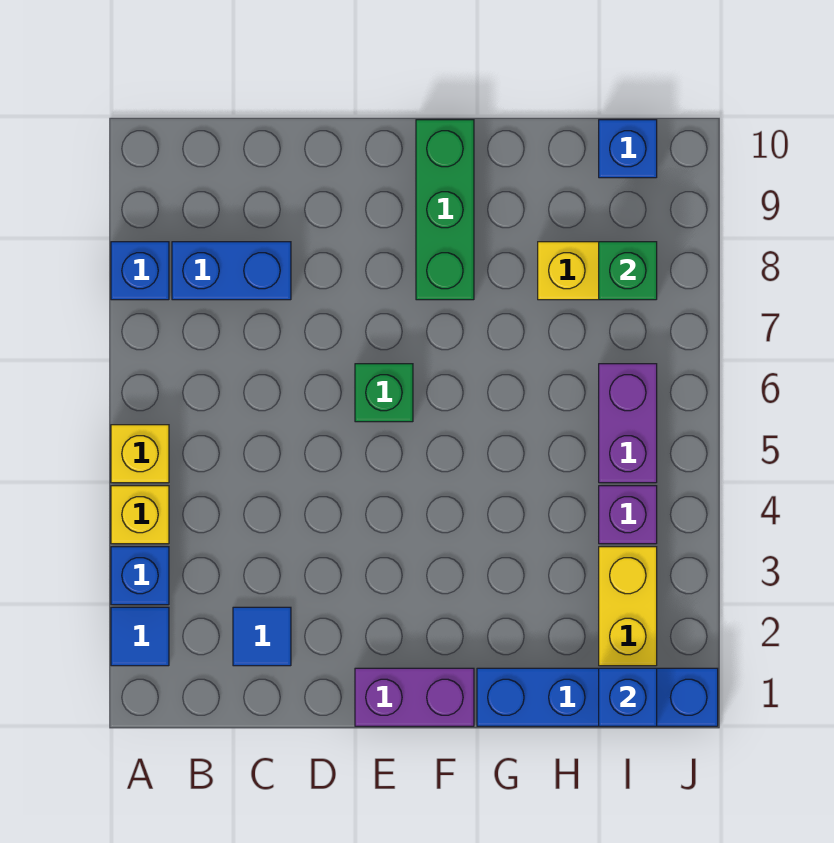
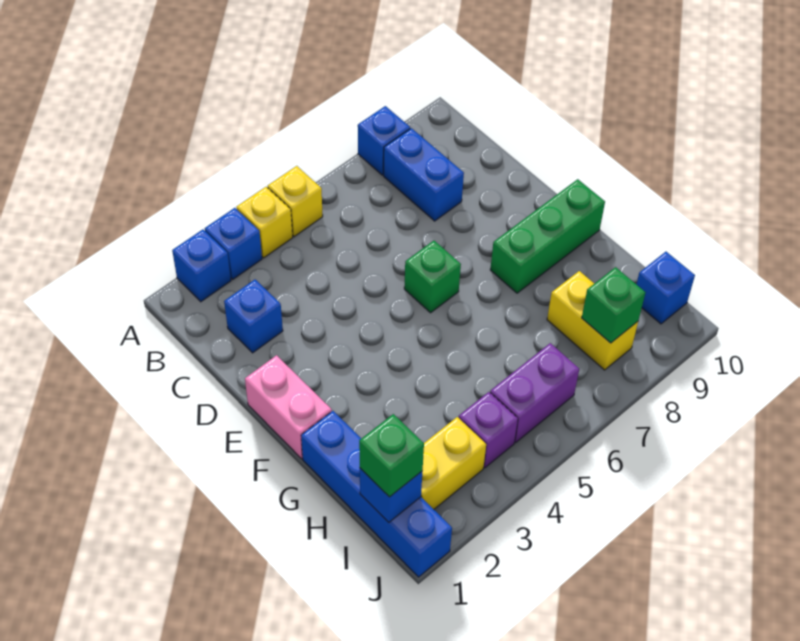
blue tile A2 level 1 -> blue brick A2 level 1
blue tile C2 level 1 -> blue brick C2 level 1
purple brick E1:F1 level 1 -> pink brick E1:F1 level 1
none -> green brick I1 level 3

